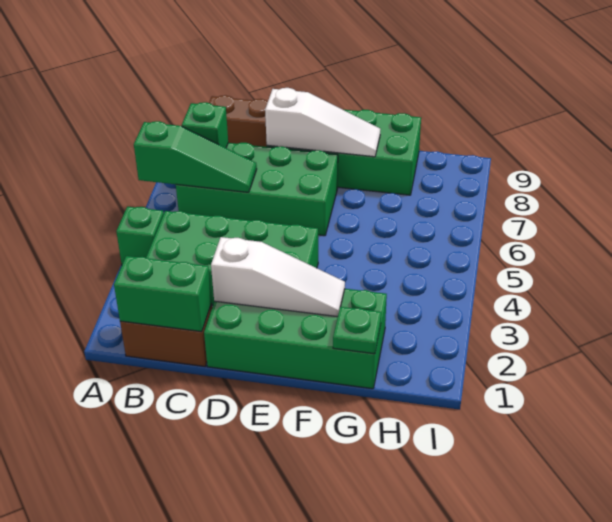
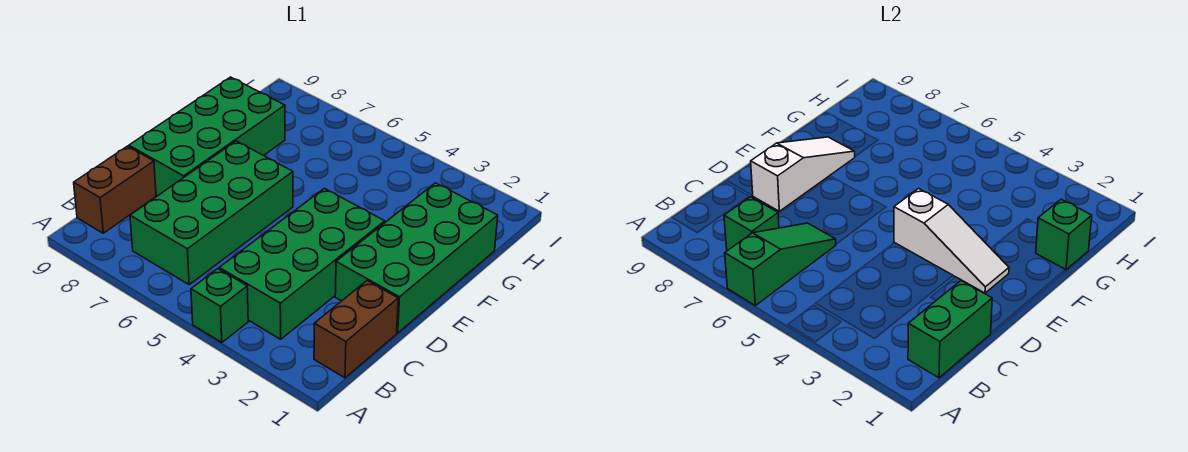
white slope D2:F2 level 2 top D -> white slope E2:E4 level 2 top 4
green plate G1 level 2 -> green brick G1 level 2

